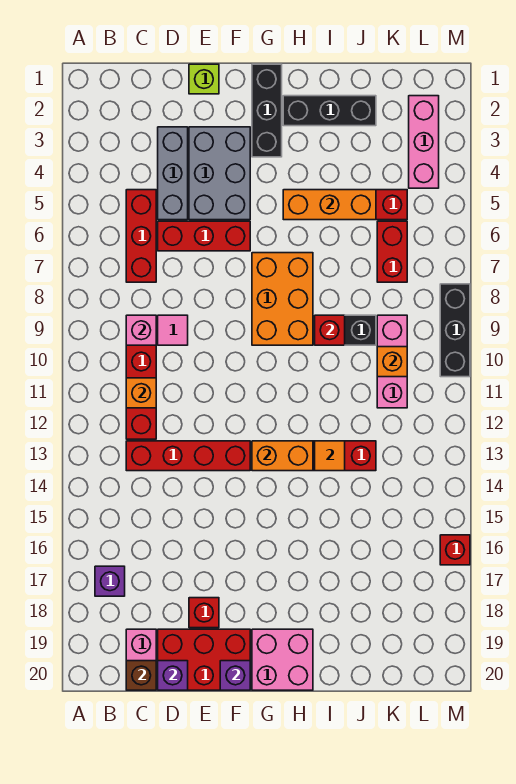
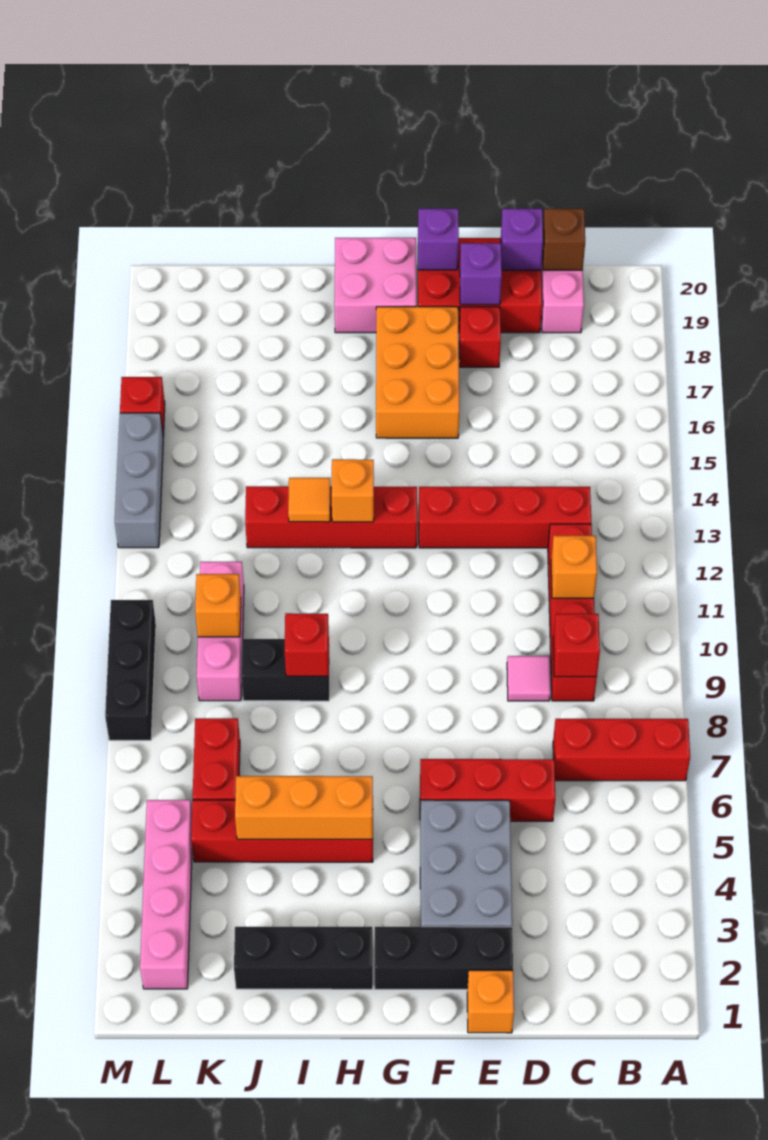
purple brick B17 level 1 -> purple brick E19 level 2
red brick C5:C7 level 1 -> red brick A7:C7 level 1
pink brick C9 level 2 -> red brick C9 level 2
grey brick D3:D5 level 1 -> grey brick M13:M15 level 1
lime brick E1 level 1 -> orange brick E1 level 1
black brick G1:G3 level 1 -> black brick E2:G2 level 1
orange brick G7:H9 level 1 -> orange brick F16:G18 level 1
orange brick G13:H13 level 2 -> orange brick H13 level 2
pink brick L2:L4 level 1 -> pink brick L2:L5 level 1

